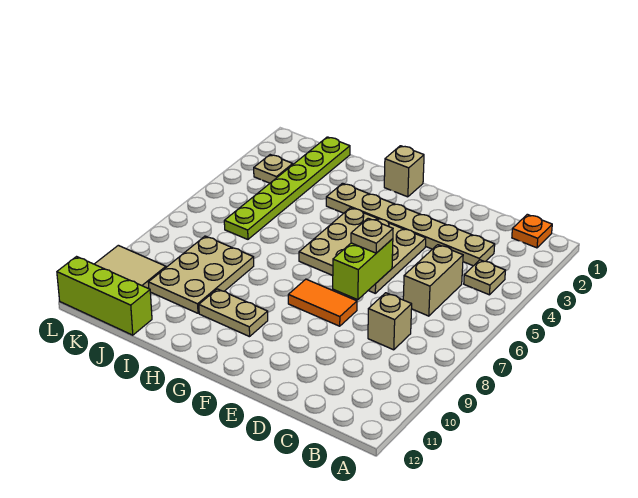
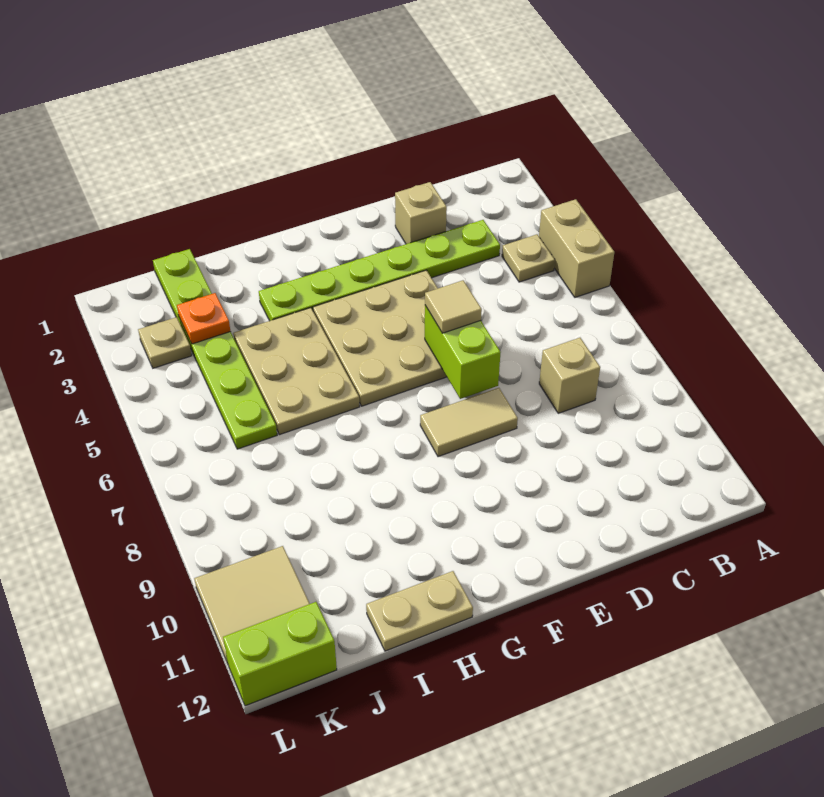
orange plate B1 level 1 -> orange plate J3 level 2
tan plate C3:H3 level 1 -> lime plate C3:H3 level 1
tan brick C5:C6 level 1 -> tan brick A4:A5 level 1
tan plate E6 level 3 -> tan tile E6 level 3
orange tile E8:F8 level 1 -> tan tile E8:F8 level 1
tan brick G1 level 1 -> tan brick D2 level 1
tan plate G10:H10 level 1 -> tan plate H12:I12 level 1
tan plate I8:J10 level 1 -> tan plate H4:I6 level 1
lime brick J12:L12 level 1 -> lime brick K12:L12 level 1

